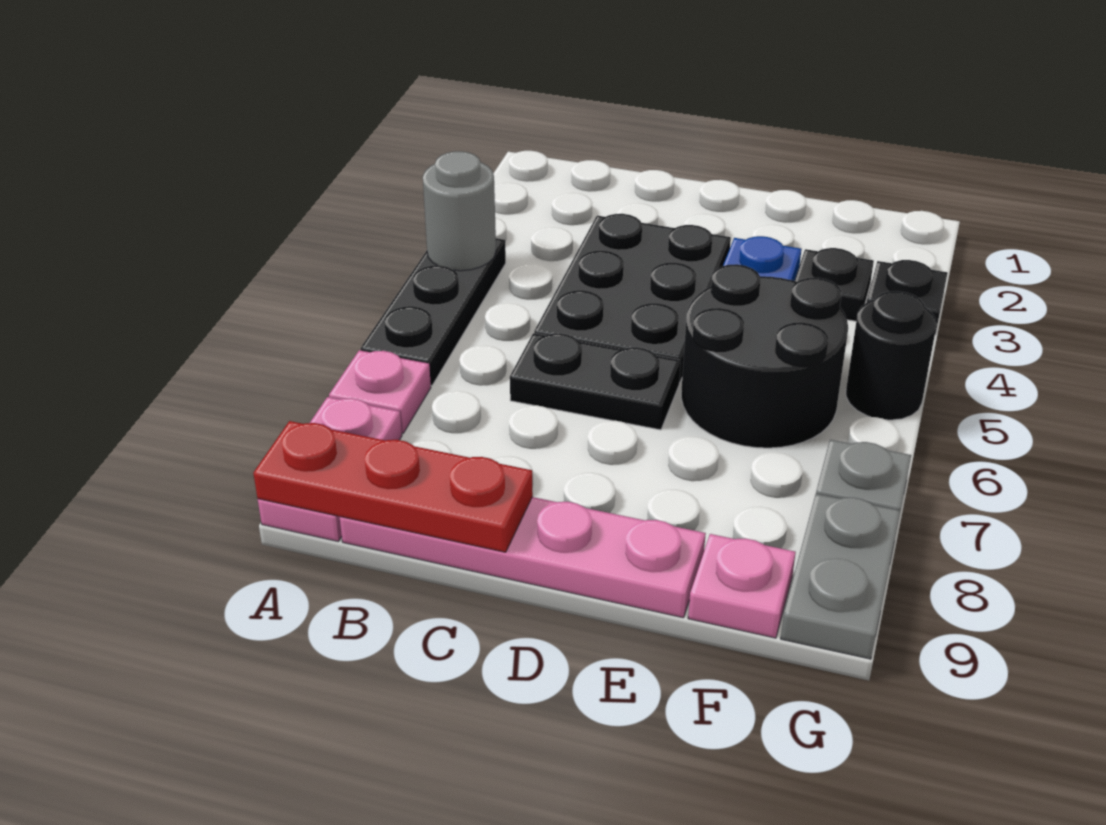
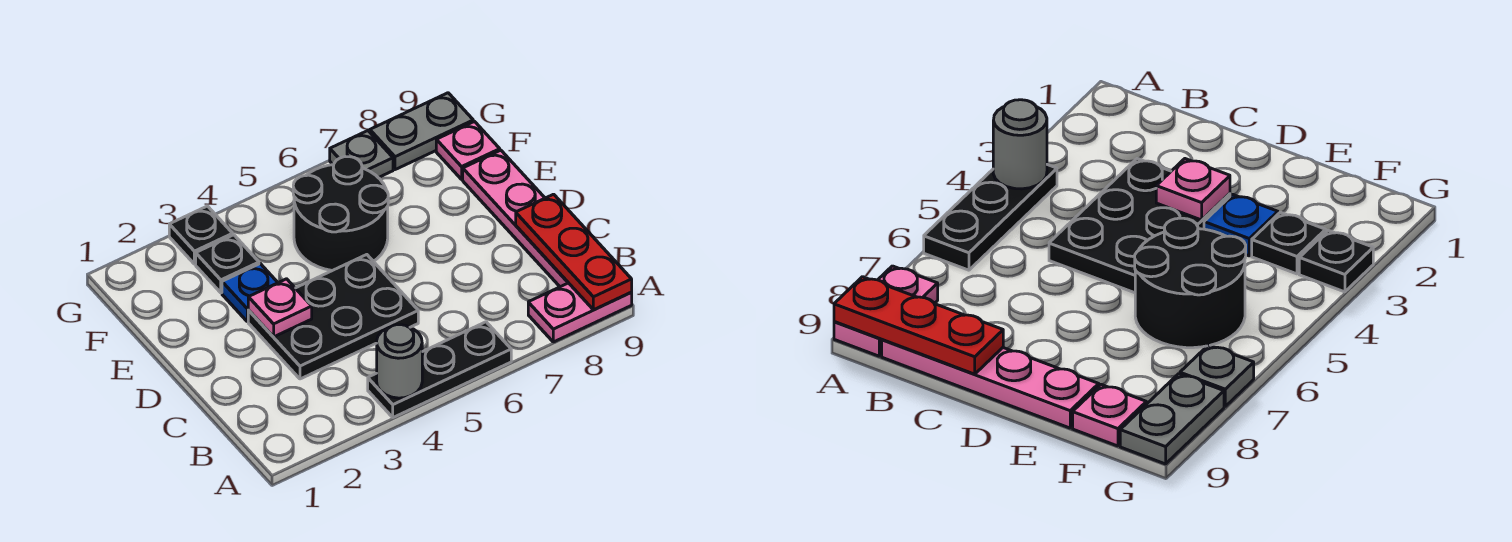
pink plate A7 level 1 -> pink plate D3 level 2
black plate C6:D6 level 1 -> none
black round brick G5 level 1 -> none

